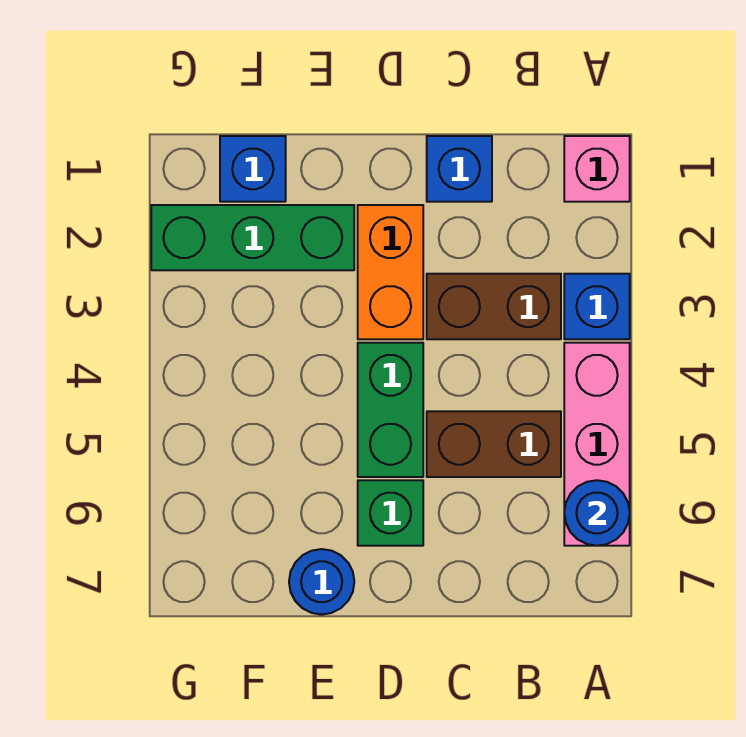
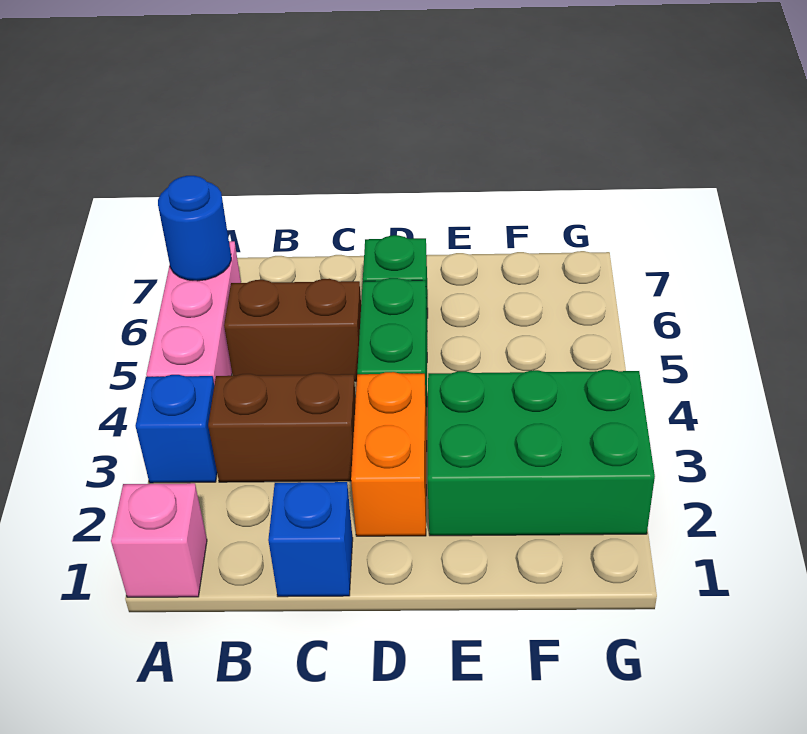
green brick E2:G2 level 1 -> green brick E2:G3 level 1
blue round brick E7 level 1 -> none
blue brick F1 level 1 -> none

